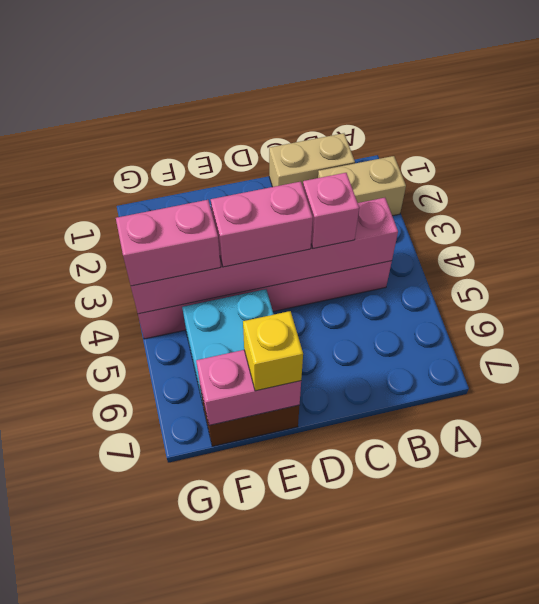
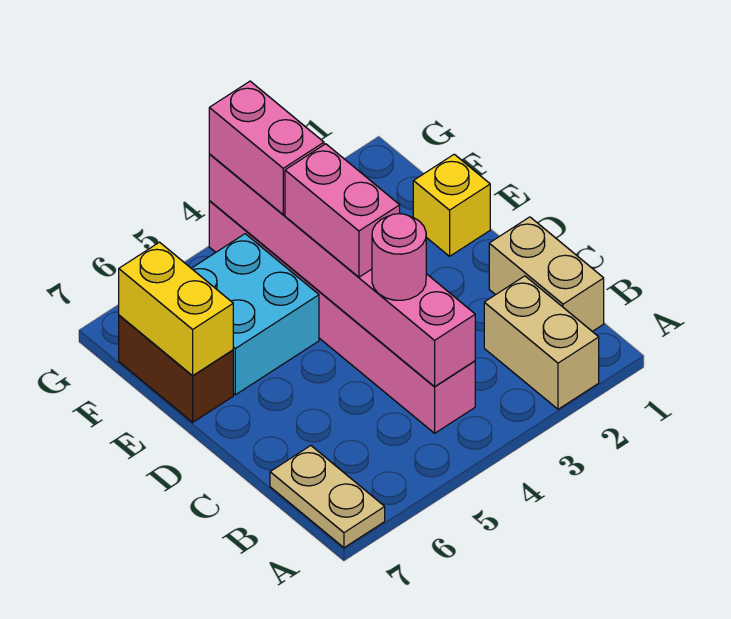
none -> tan plate A7:B7 level 1
pink brick C4 level 3 -> pink round brick C4 level 3
pink brick E7:F7 level 2 -> yellow brick E7:F7 level 2
yellow brick E7 level 3 -> yellow brick E1 level 1

